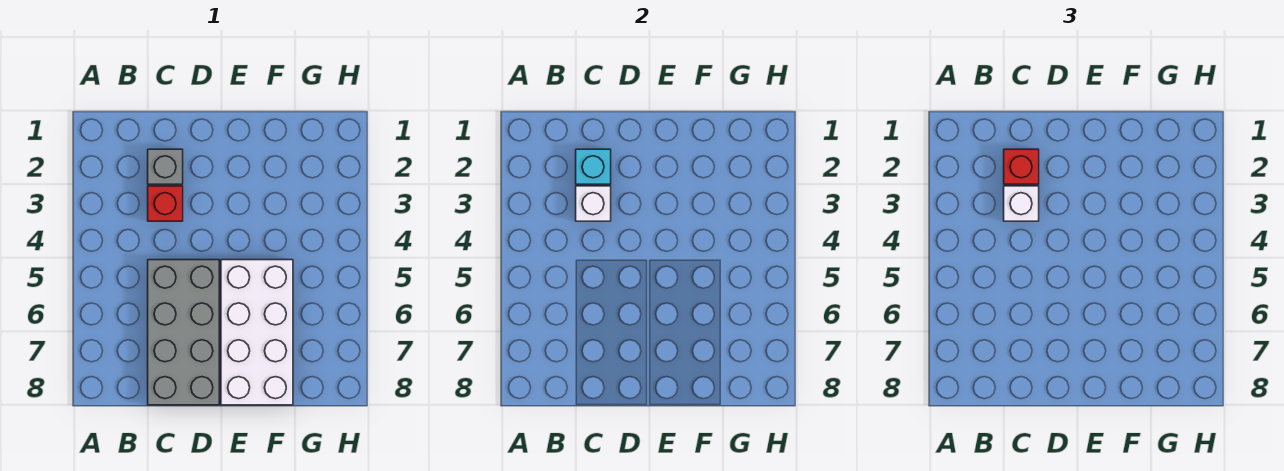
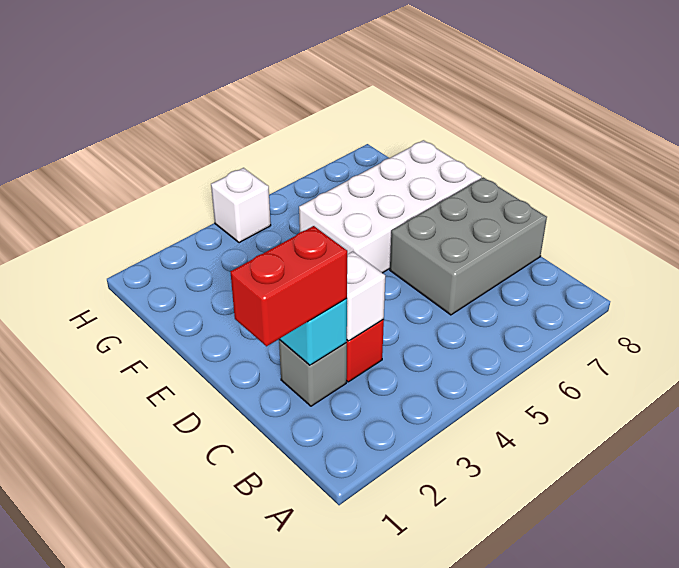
red brick C2 level 3 -> red brick C1:C2 level 3
white brick C3 level 3 -> white brick H4 level 1
grey brick C5:D8 level 1 -> grey brick C6:D8 level 1

